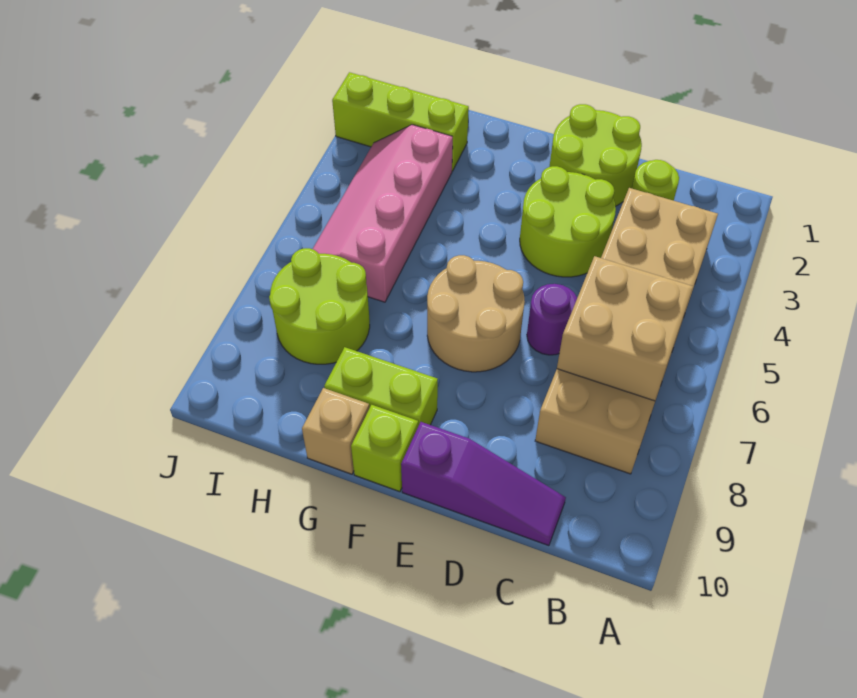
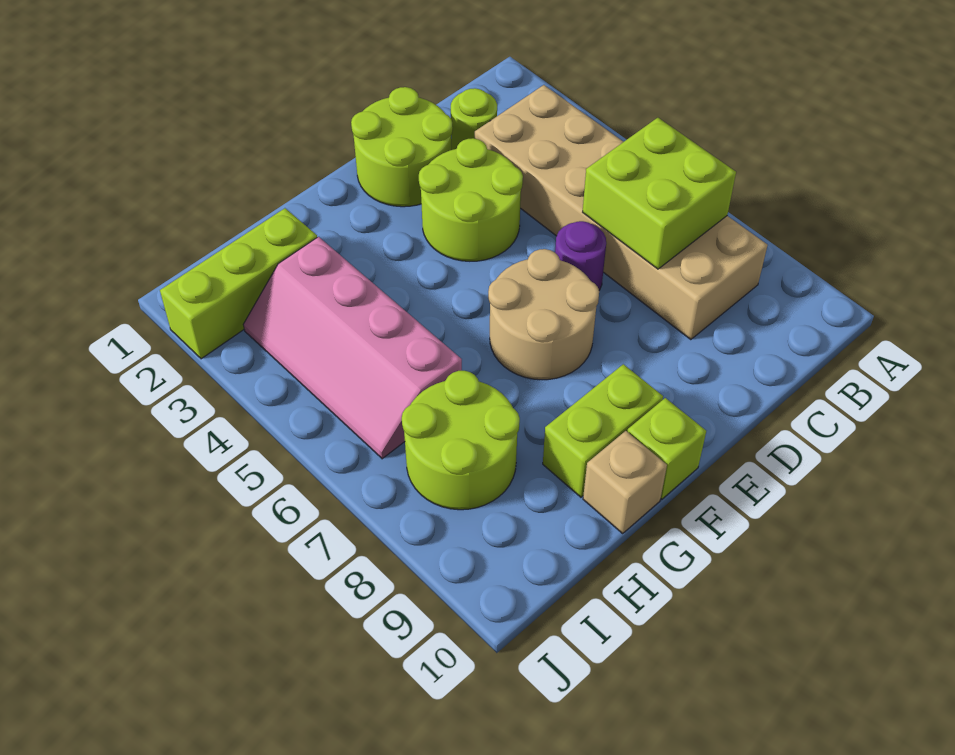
tan brick B6:C7 level 2 -> lime brick B6:C7 level 2
purple slope C10:E10 level 1 top E -> none

